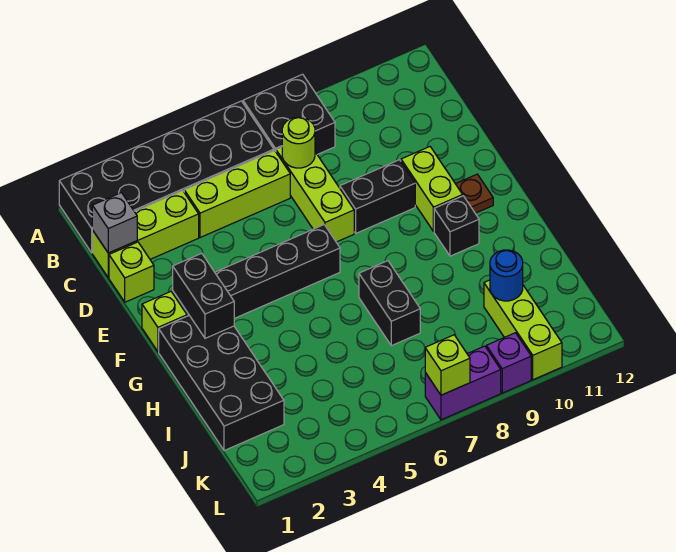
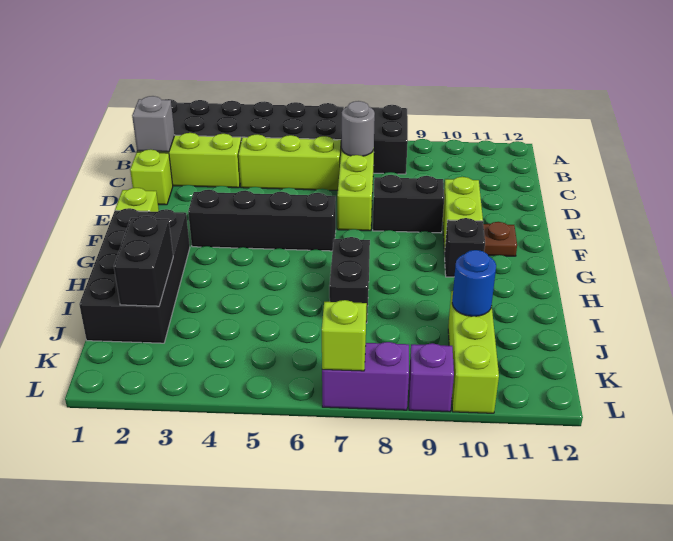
lime round brick C7 level 2 -> grey round brick C7 level 2
black brick F2:G2 level 2 -> black brick I2:J2 level 2

